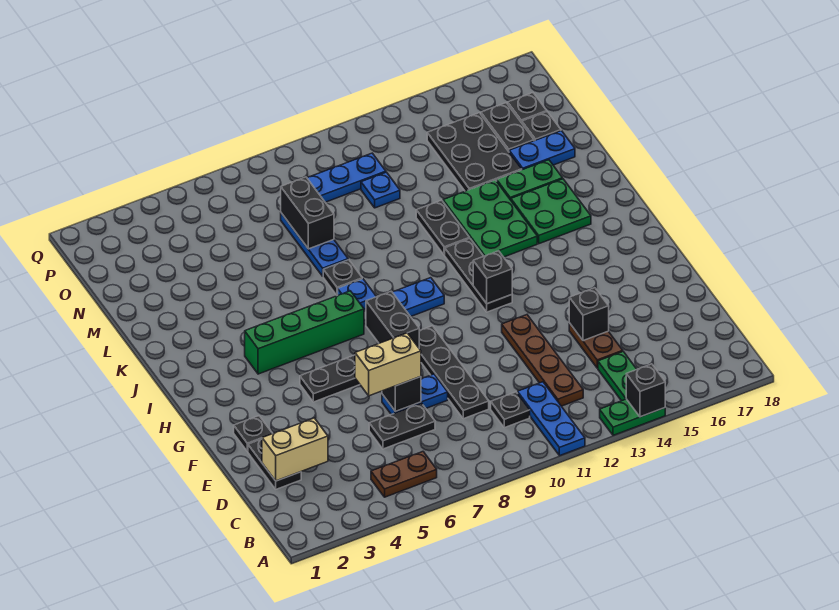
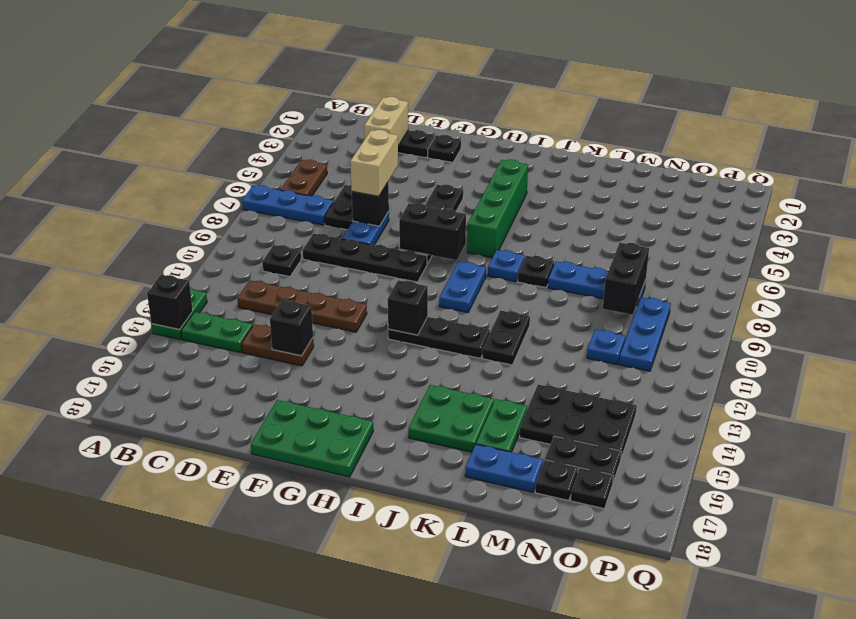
blue plate A11:C11 level 1 -> blue plate A7:C7 level 1
green plate J13:L14 level 1 -> green plate F17:H18 level 1
black plate K12:L12 level 1 -> black plate K11:K12 level 1
black brick M8:N8 level 2 -> black brick N8:N9 level 2
blue plate M16:M17 level 1 -> blue plate L17:M17 level 1

